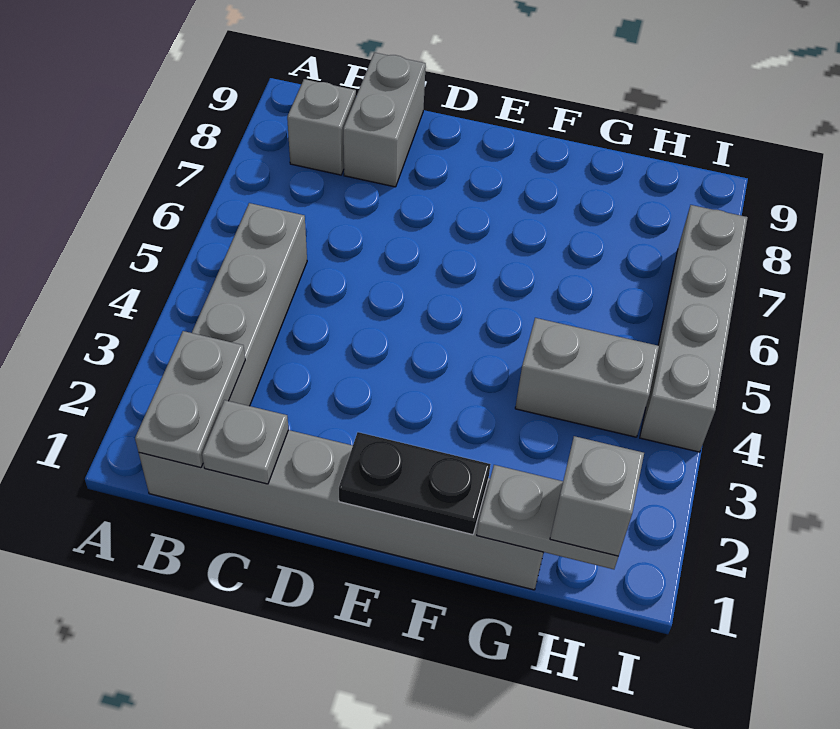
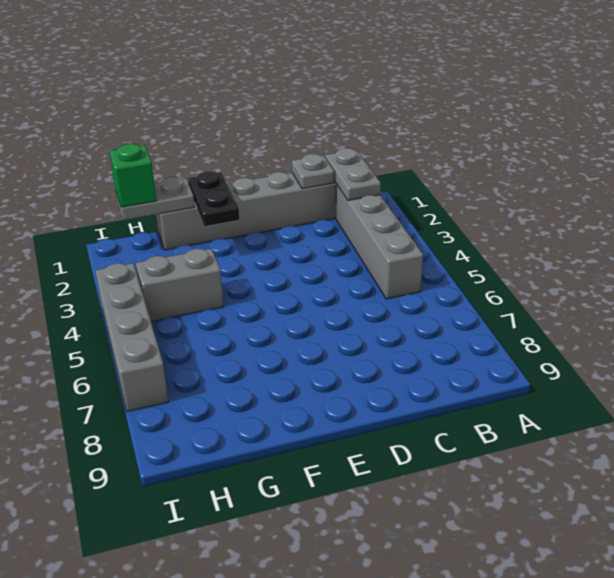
grey brick B8 level 1 -> none
grey brick C8:C9 level 1 -> none
black plate E1:F1 level 2 -> black plate F1:F2 level 2
grey brick H1 level 3 -> green brick H1 level 3

